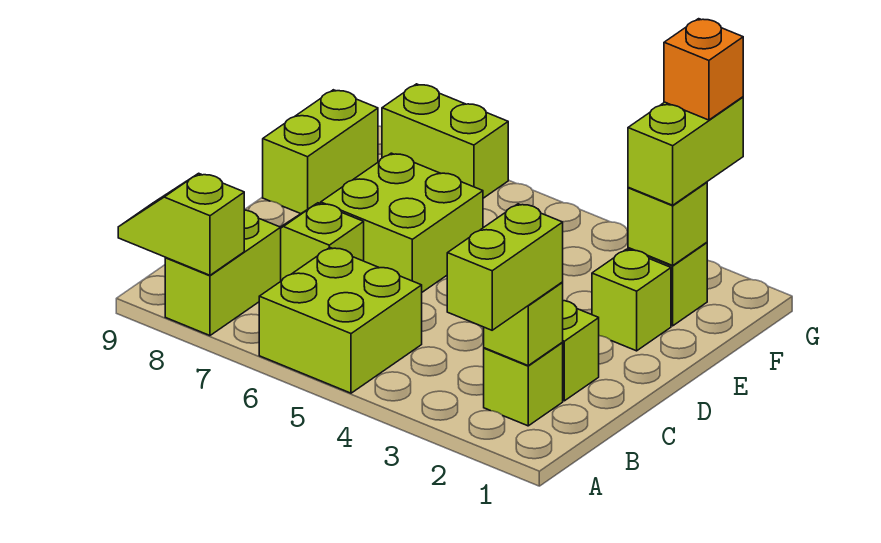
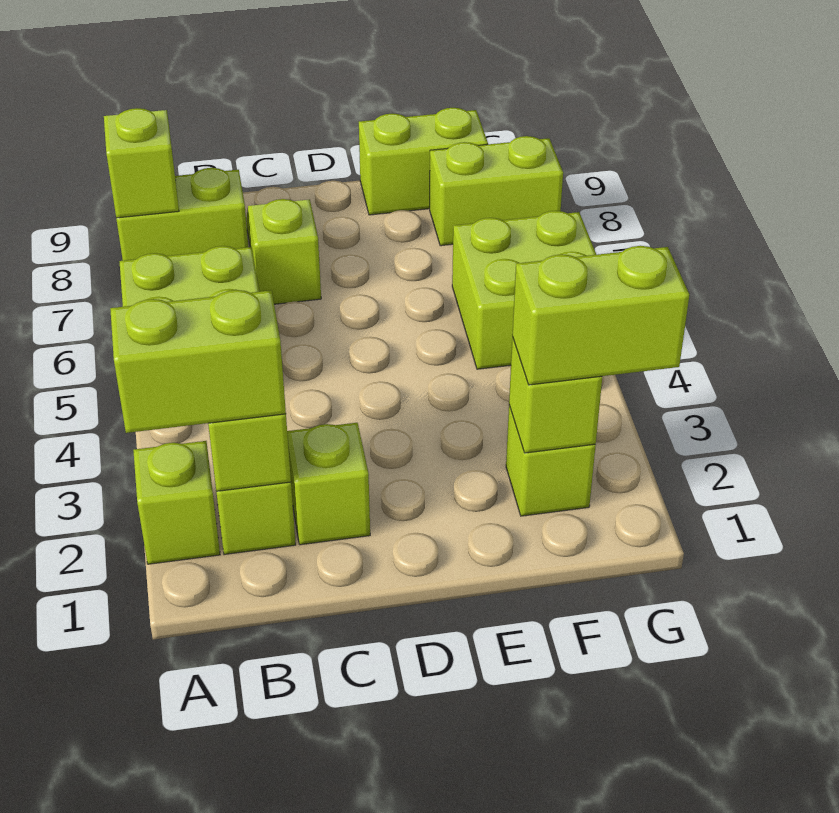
lime brick D6:E7 level 1 -> lime brick F5:G6 level 1
lime brick E2 level 1 -> lime brick A2 level 1
orange brick G2 level 4 -> none
lime brick G7:G8 level 1 -> lime brick F8:G8 level 1

